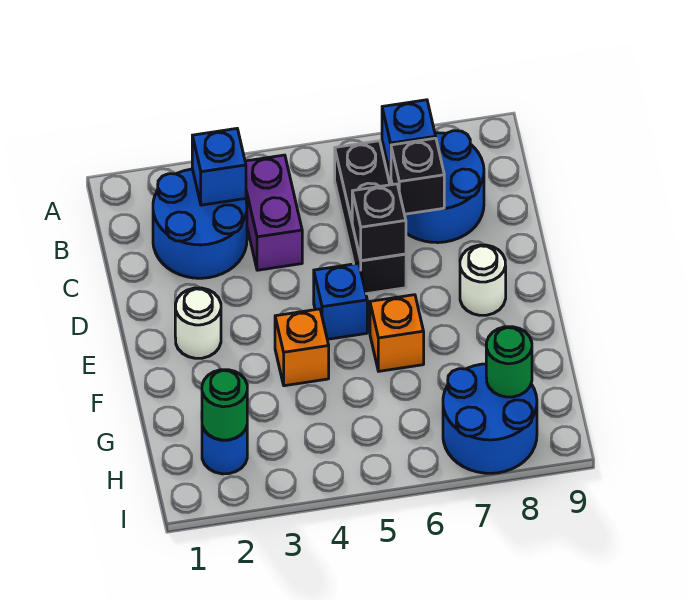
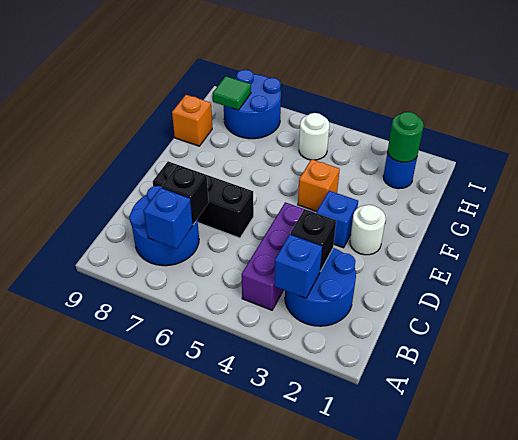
purple brick B4:C4 level 1 -> purple brick B4:D4 level 1
black brick B6:D6 level 1 -> black brick D6:D8 level 1
black brick D6 level 2 -> black brick C3 level 2
blue brick E5 level 1 -> blue brick E3 level 1
white round brick E8 level 1 -> white round brick H5 level 1
orange brick F6 level 1 -> orange brick G9 level 1
green round brick H8 level 2 -> green tile H8 level 2

